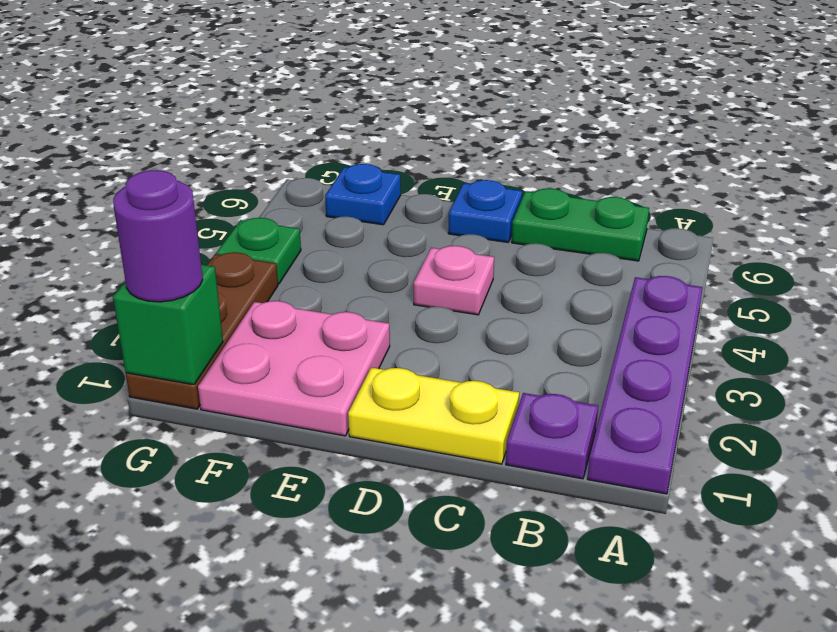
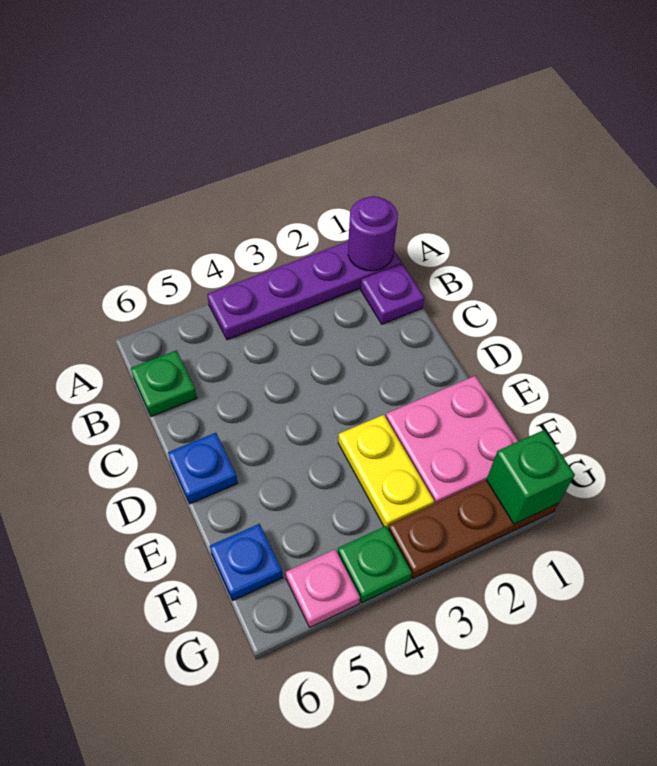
green plate B6:C6 level 1 -> green plate B6 level 1
yellow plate C1:D1 level 1 -> yellow plate E3:F3 level 1
pink plate D4 level 1 -> pink plate G5 level 1
purple round brick G1 level 3 -> purple round brick A1 level 2

